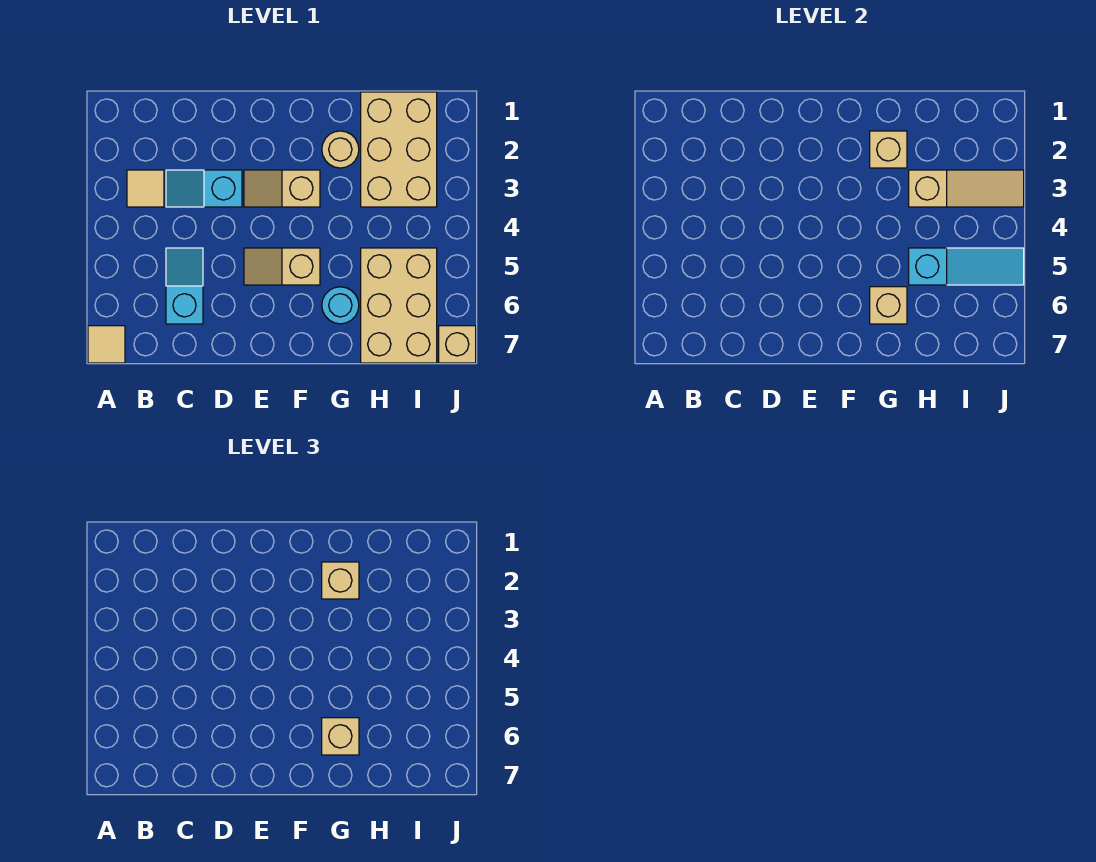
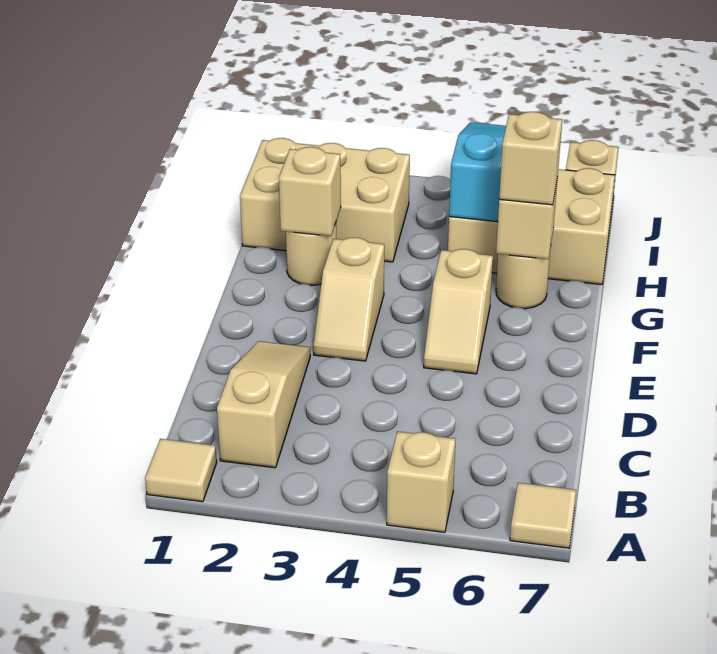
tan tile B3 level 1 -> tan tile A1 level 1
cyan slope C3:D3 level 1 top D -> none
cyan slope C5:C6 level 1 top 6 -> none
tan brick G2 level 3 -> tan brick A5 level 1
cyan round brick G6 level 1 -> tan round brick G6 level 1
tan slope H3:J3 level 2 top H -> tan slope B2:D2 level 1 top B

